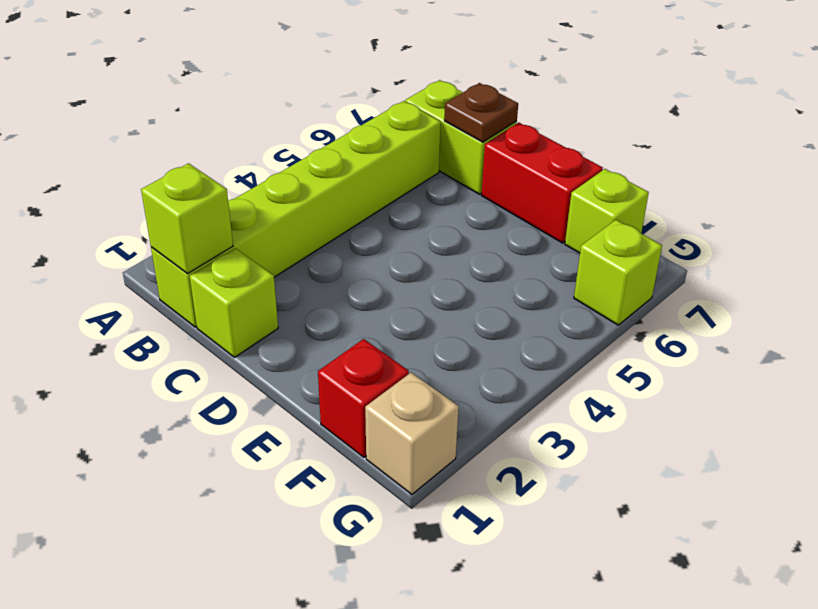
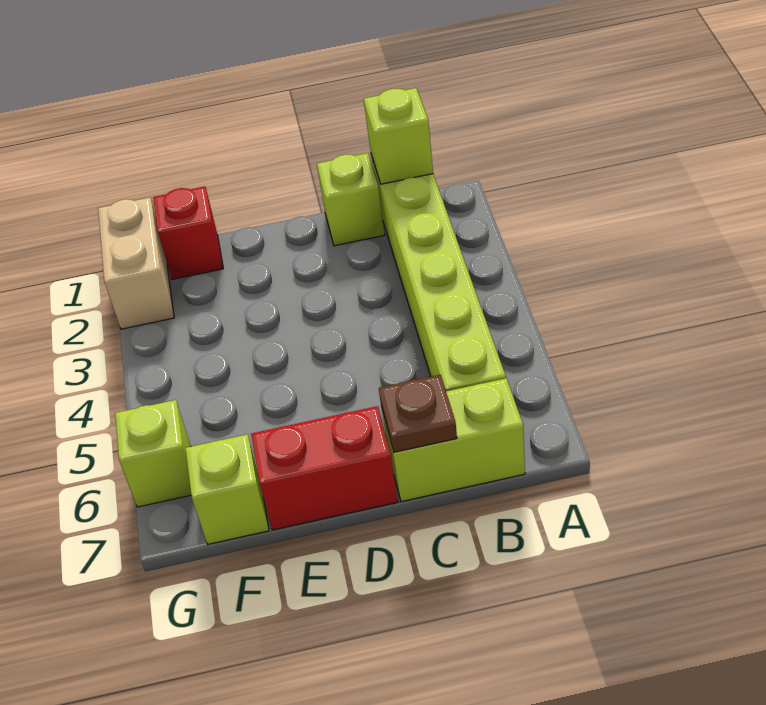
tan brick G1 level 1 -> tan brick G1:G2 level 1

